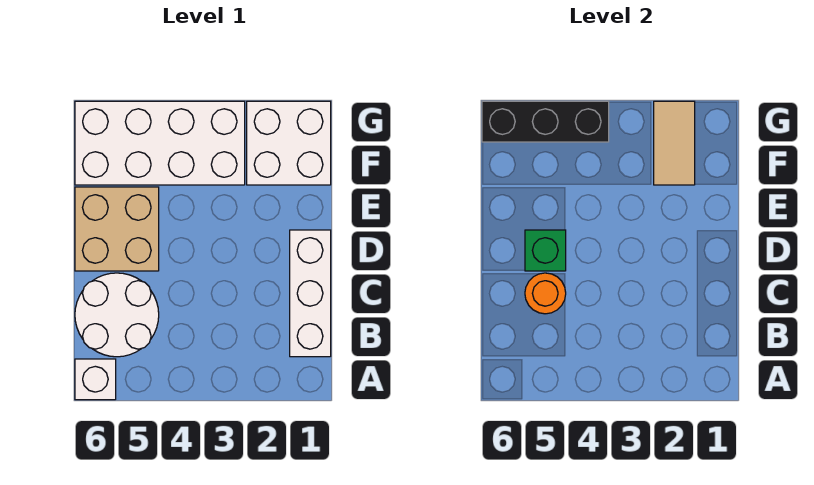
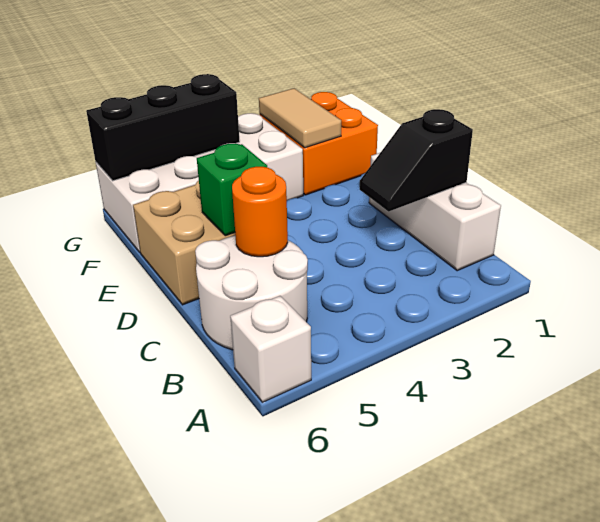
none -> black slope C1:C2 level 2 top 1
white brick F1:G2 level 1 -> orange brick F1:G2 level 1

